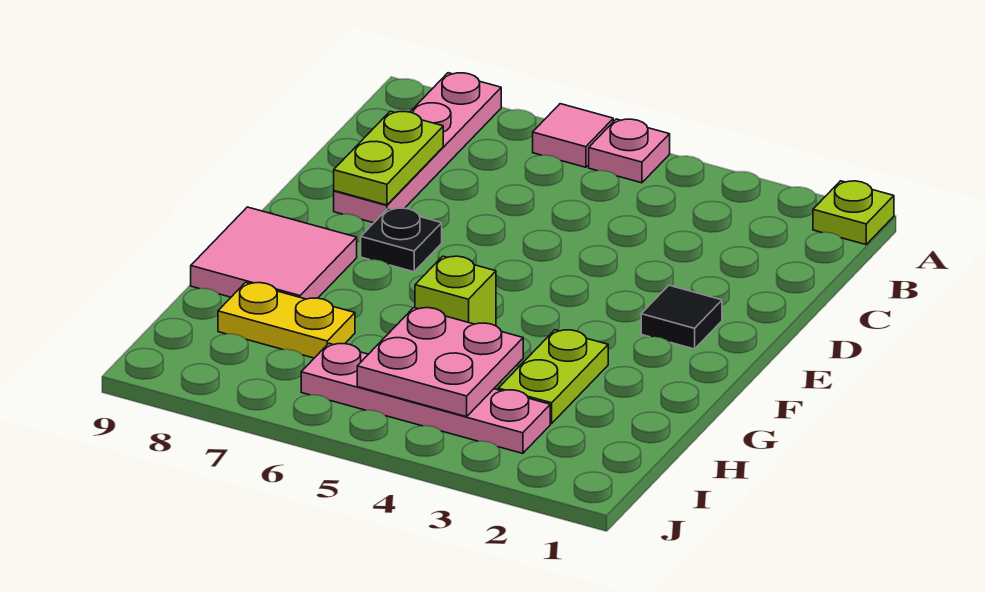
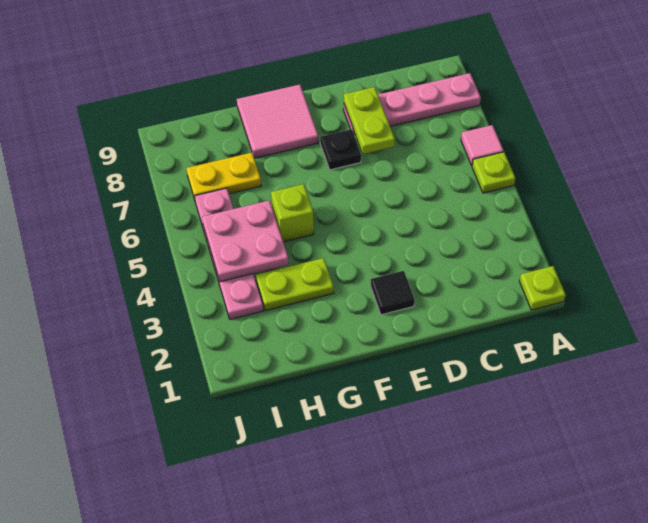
pink plate A5 level 1 -> lime plate A5 level 1
lime plate C8:D8 level 2 -> lime plate D7:D8 level 2
yellow plate H7:H8 level 1 -> yellow plate H7:I7 level 1

